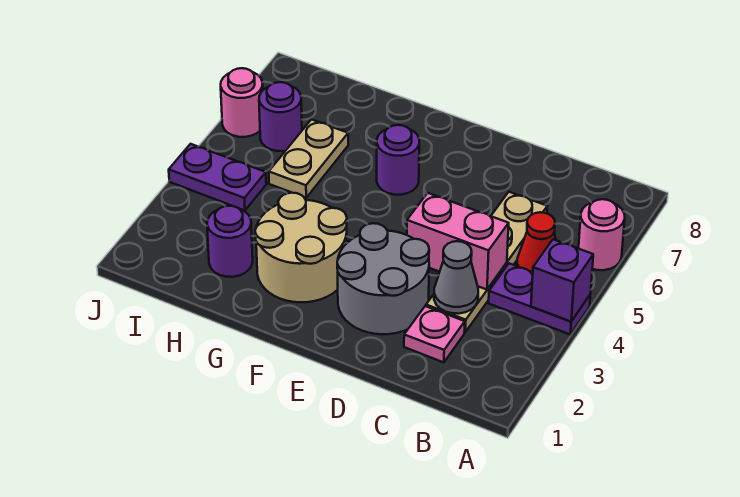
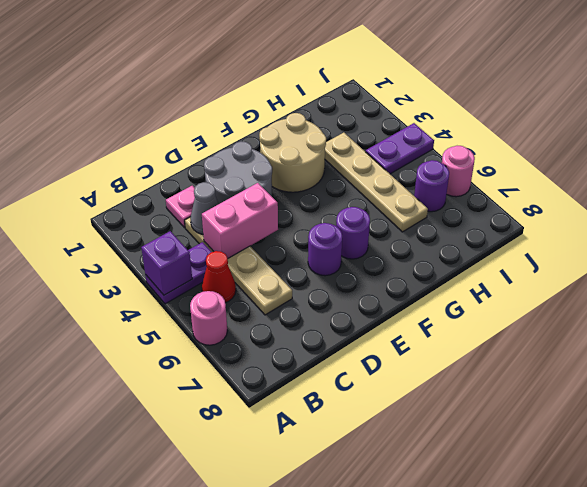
purple round brick H2 level 1 -> purple round brick E6 level 1
tan plate H5:H6 level 1 -> tan plate H3:H6 level 1

